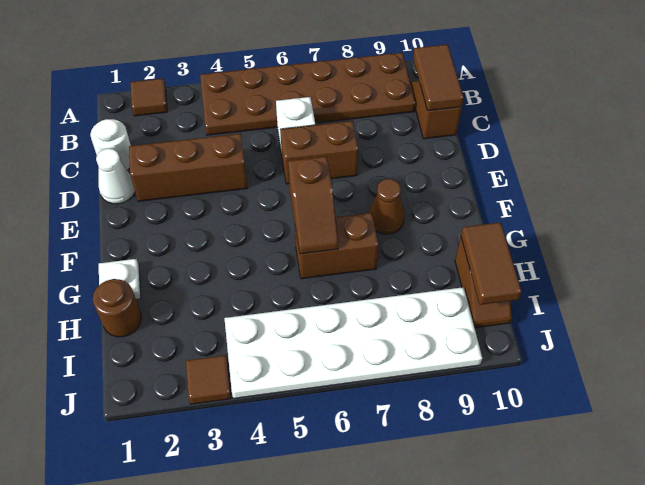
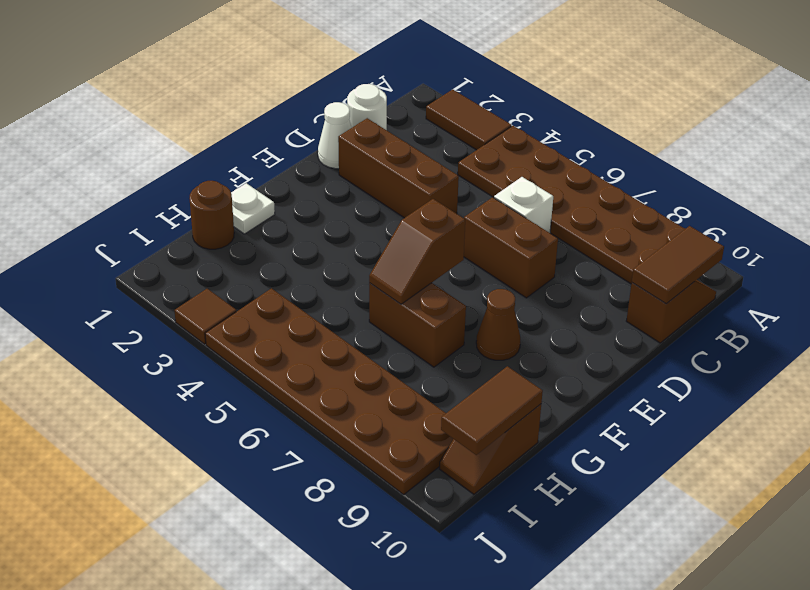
brown tile A2 level 1 -> brown tile A2:A3 level 1
white plate I4:J9 level 1 -> brown plate I4:J9 level 1

